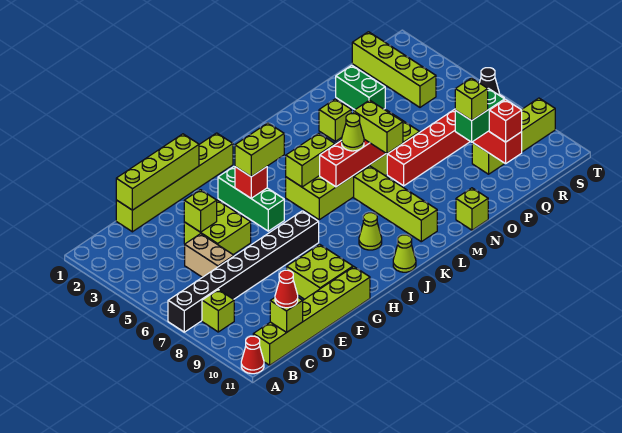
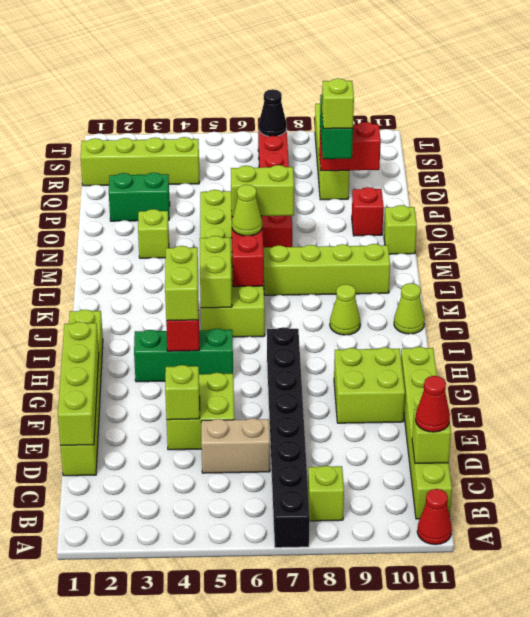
red brick Q10 level 3 -> red brick O10 level 1

